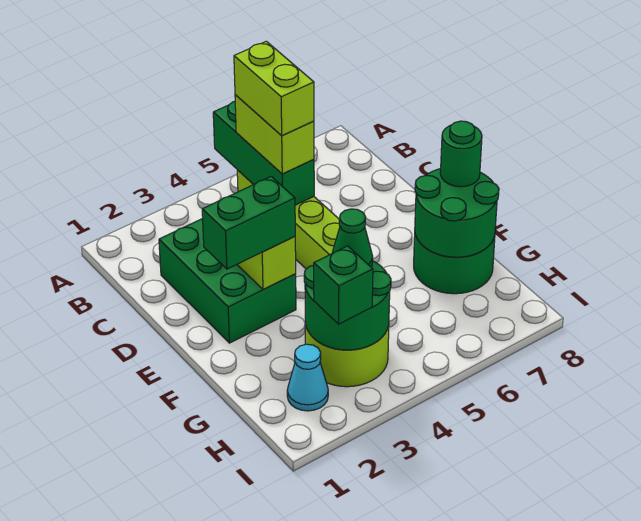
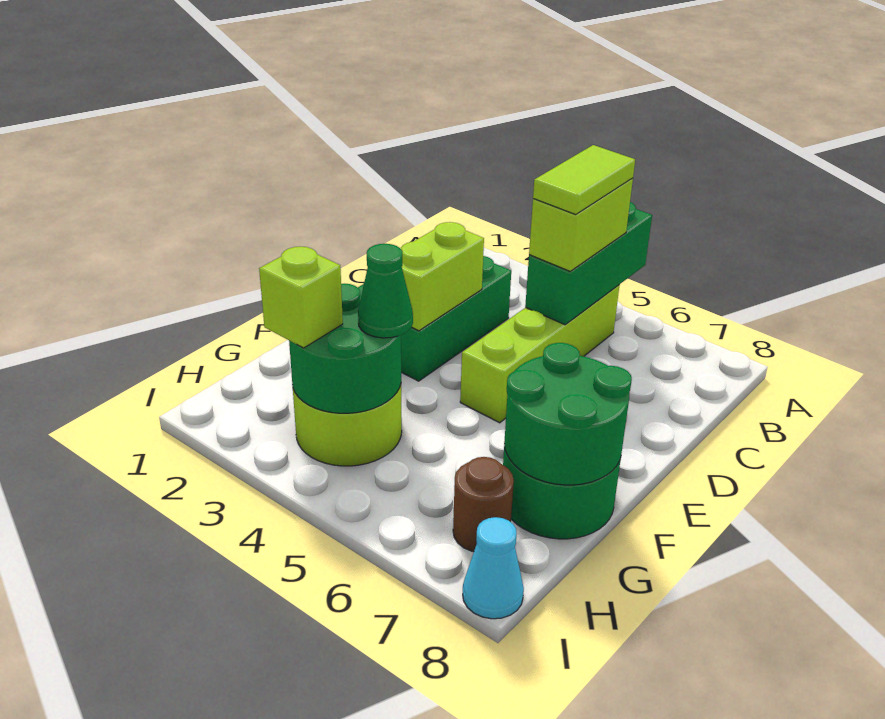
lime brick B5:C5 level 4 -> lime tile B5:C5 level 4
green brick E2:E3 level 3 -> none
green round brick F8 level 3 -> none
cyan cone H2 level 1 -> cyan cone I8 level 1
green brick H3 level 3 -> lime brick H3 level 3
none -> brown round brick H7 level 1

